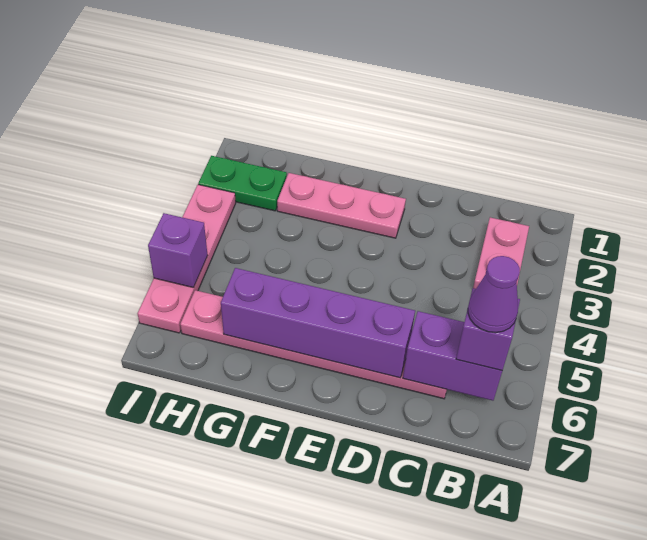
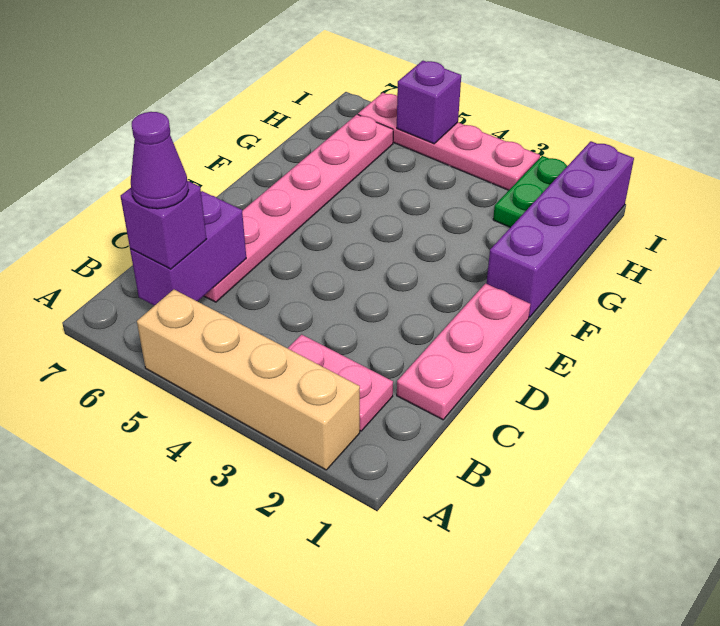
none -> tan brick A2:A5 level 1
purple brick D6:G6 level 2 -> purple brick F1:I1 level 1
pink plate E2:G2 level 1 -> pink plate C1:E1 level 1

